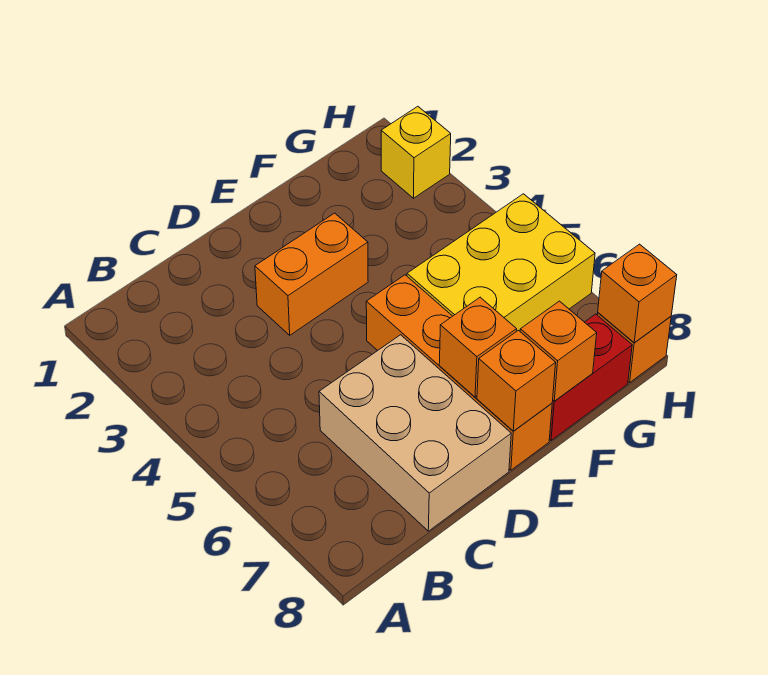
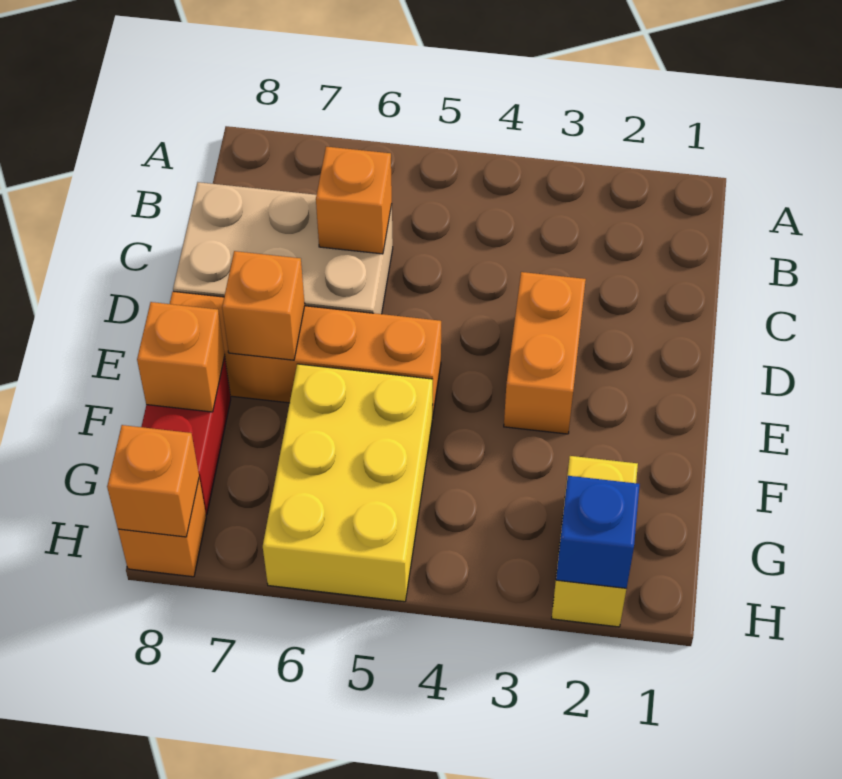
orange brick E8 level 2 -> orange brick C6 level 2
yellow brick H2 level 1 -> yellow brick G2:H2 level 1
none -> blue brick H2 level 2

